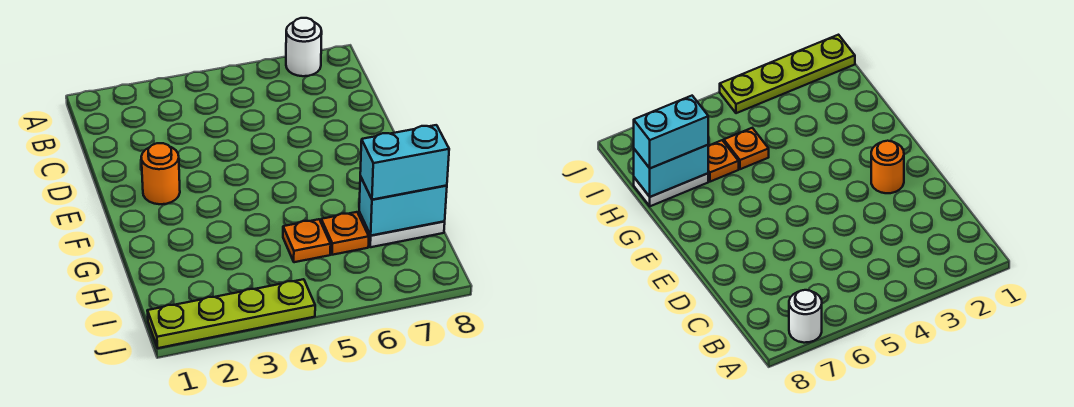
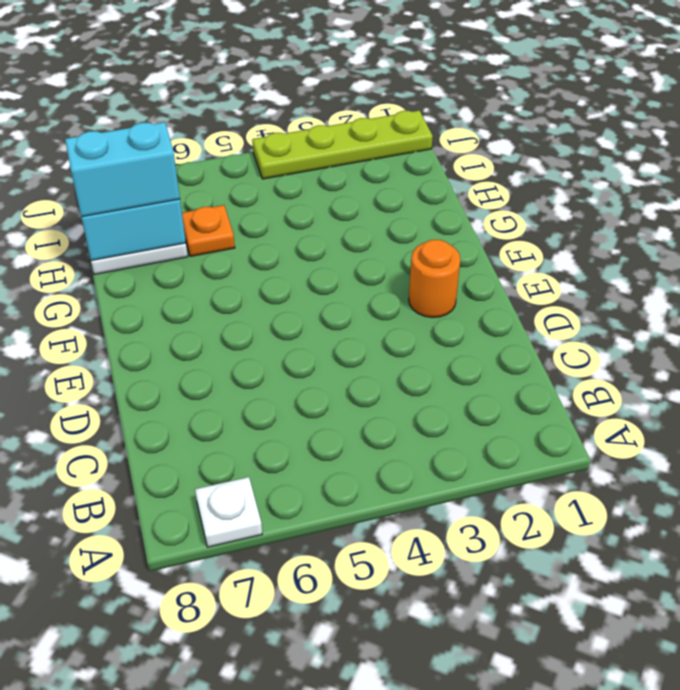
white round brick A7 level 1 -> white plate A7 level 1
orange plate H5 level 1 -> none

